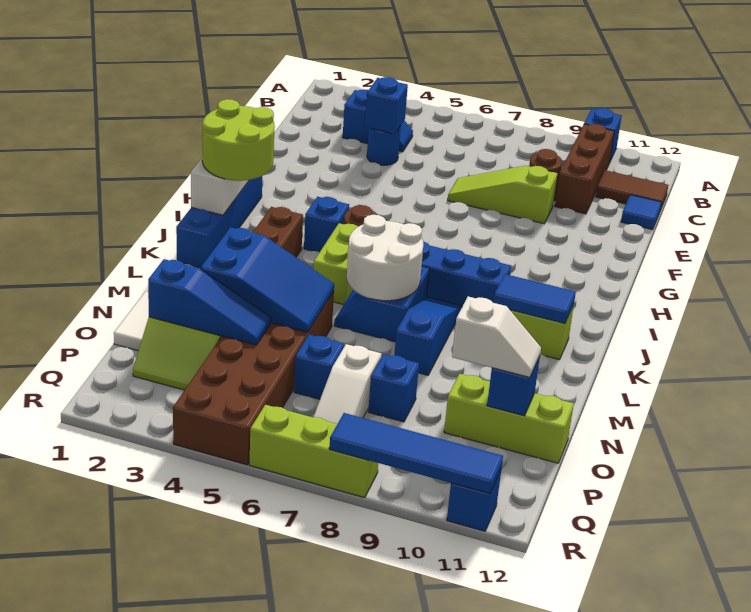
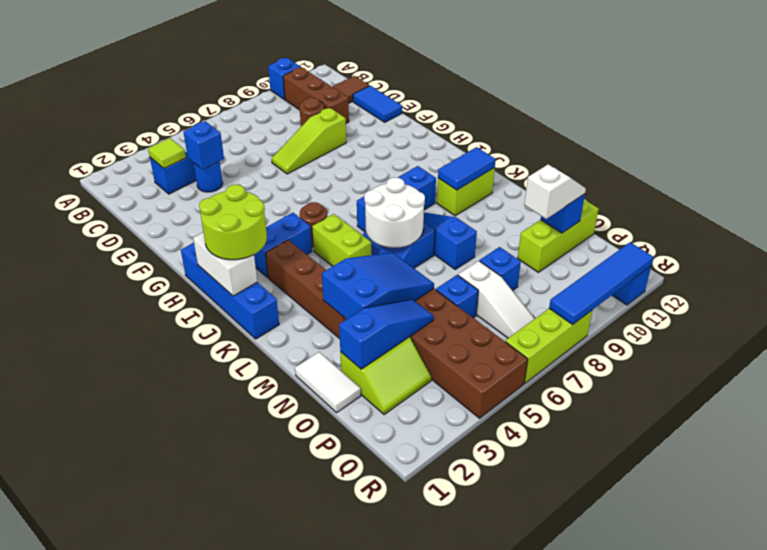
none -> lime tile C3 level 2
blue tile D12 level 1 -> blue tile D12:E12 level 1
blue brick I4 level 1 -> blue brick I3:I4 level 1

